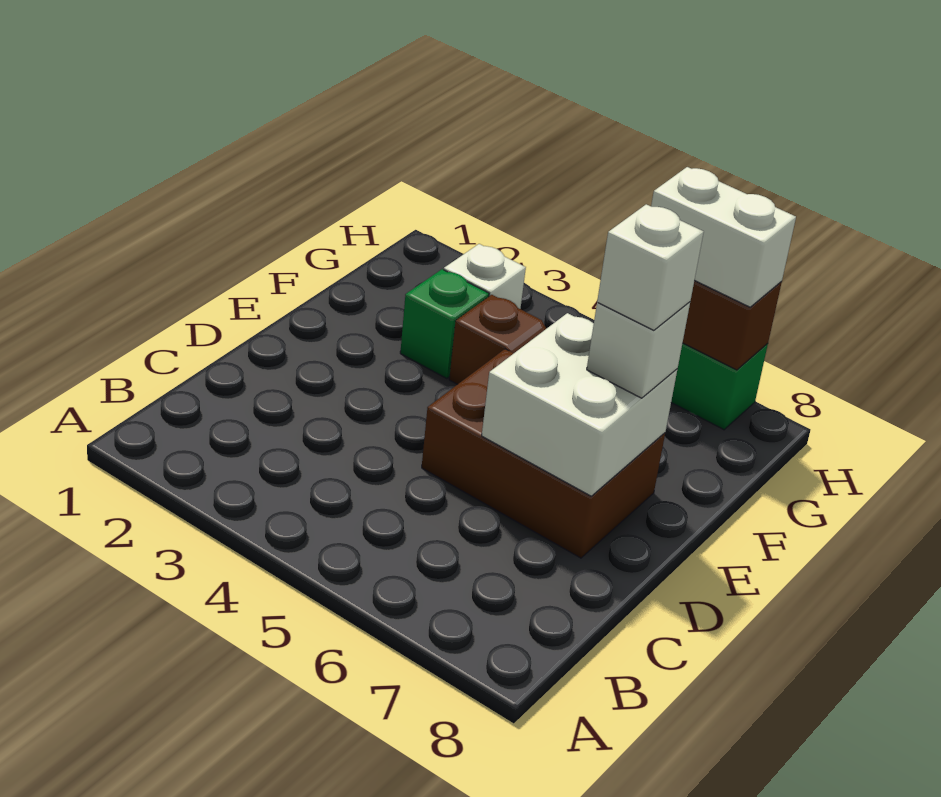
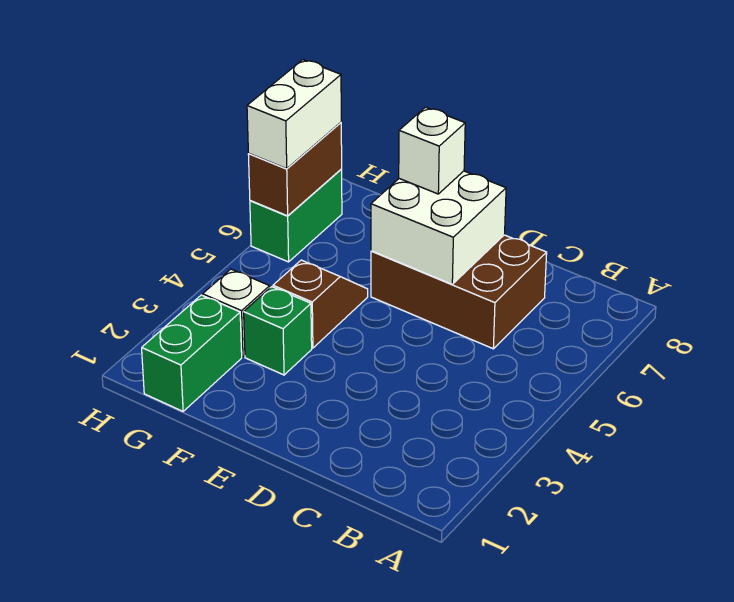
brown brick D5:E7 level 1 -> brown brick C6:E7 level 1
white brick E7 level 4 -> none
none -> green brick G1:G2 level 1

